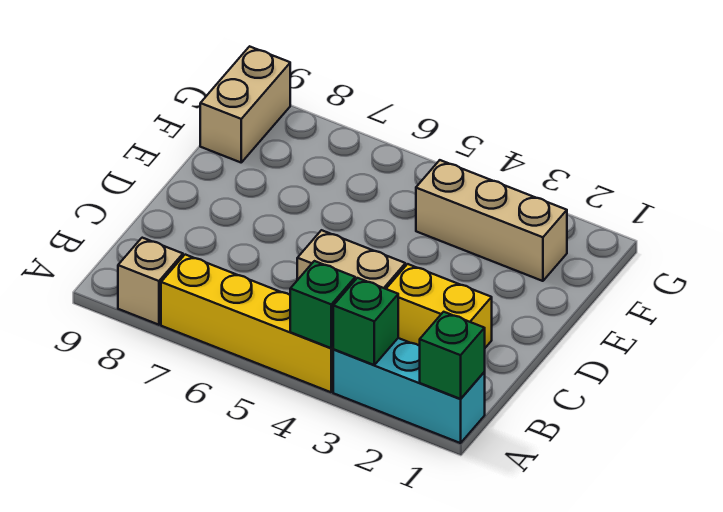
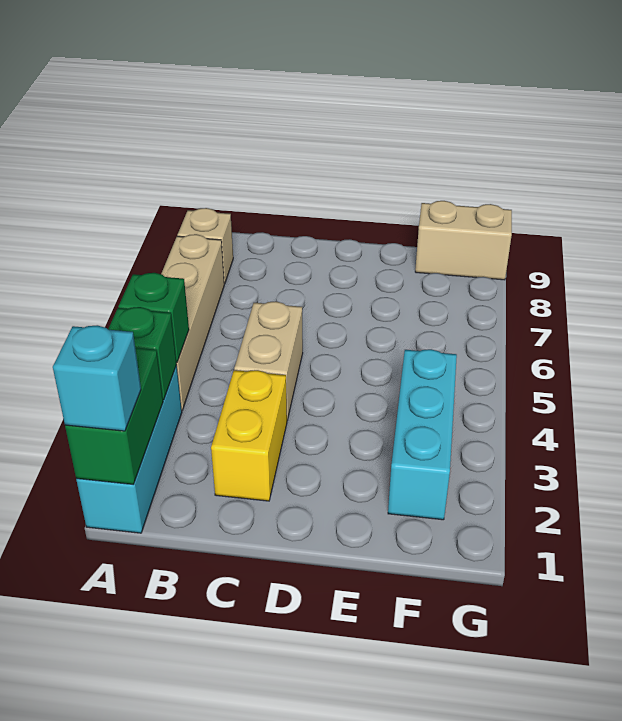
green brick A1 level 2 -> green brick A1:A2 level 2
none -> cyan brick A1 level 3
yellow brick A4:A7 level 1 -> tan brick A4:A7 level 1
tan brick F2:F4 level 1 -> cyan brick F2:F4 level 1

